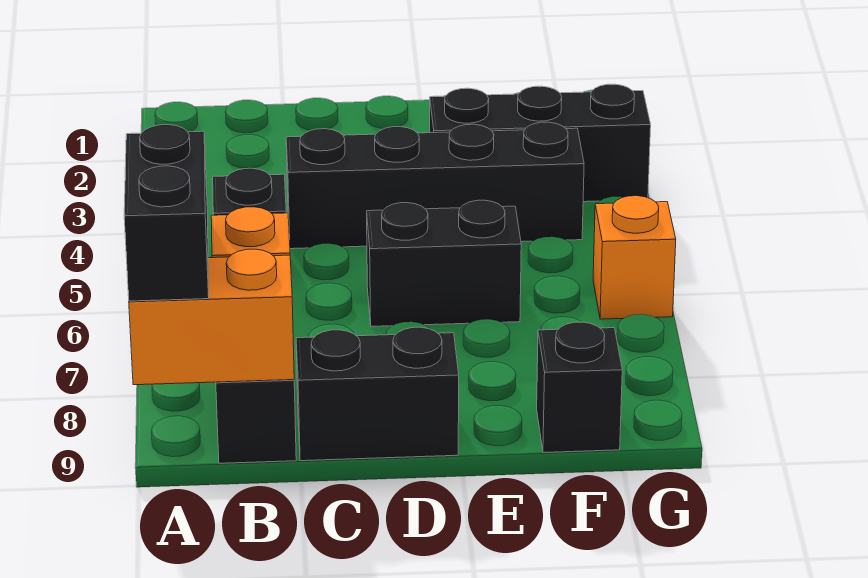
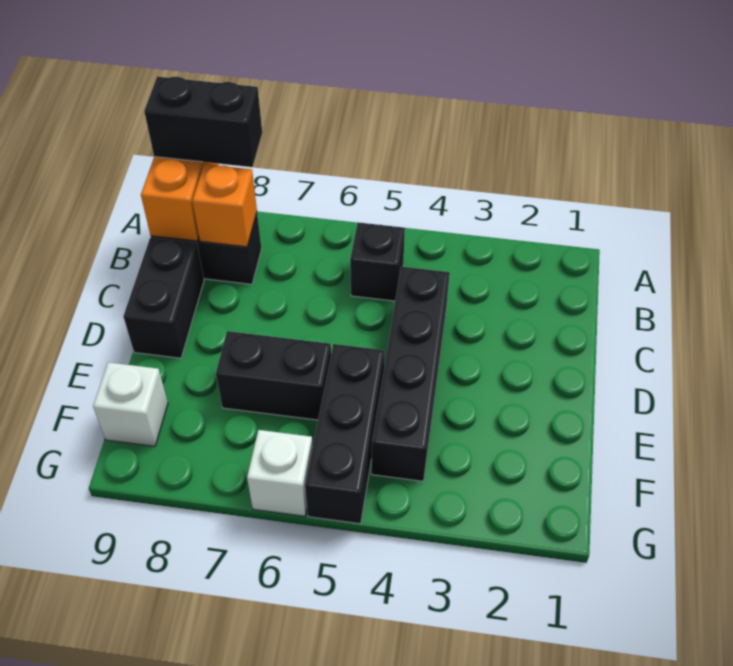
black brick D6:E6 level 1 -> black brick E6:E7 level 1
black brick E3:G3 level 1 -> black brick E5:G5 level 1
black brick F9 level 1 -> white brick F9 level 1
orange brick G6 level 1 -> white brick G6 level 1

